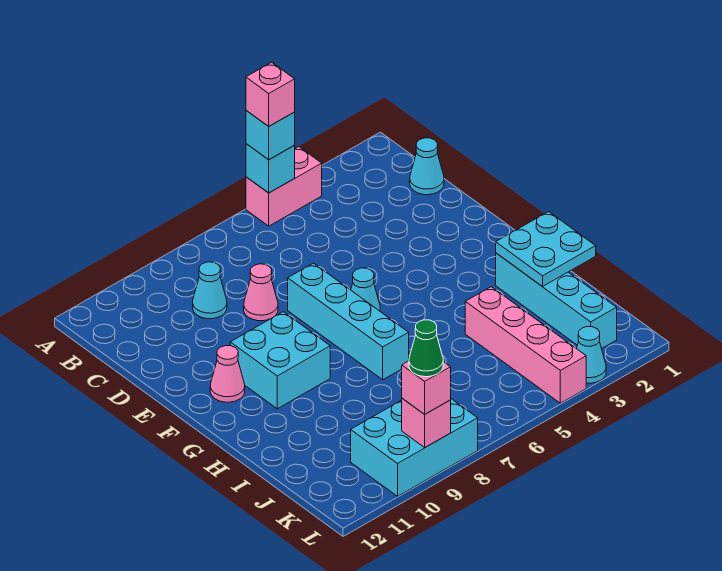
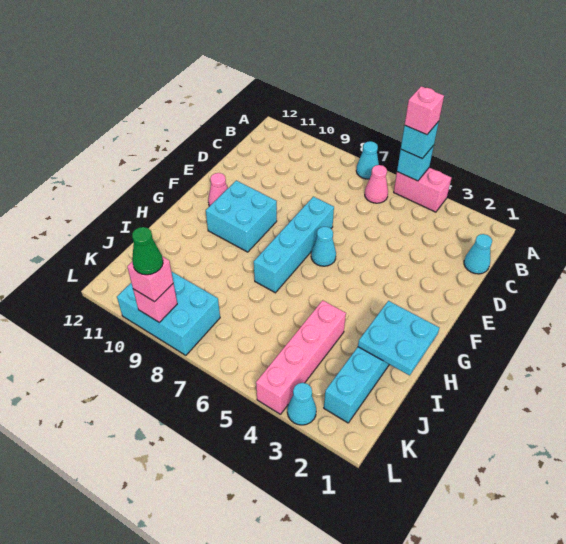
cyan cone C9 level 1 -> cyan cone A7 level 1
pink cone D8 level 1 -> pink cone B6 level 1

